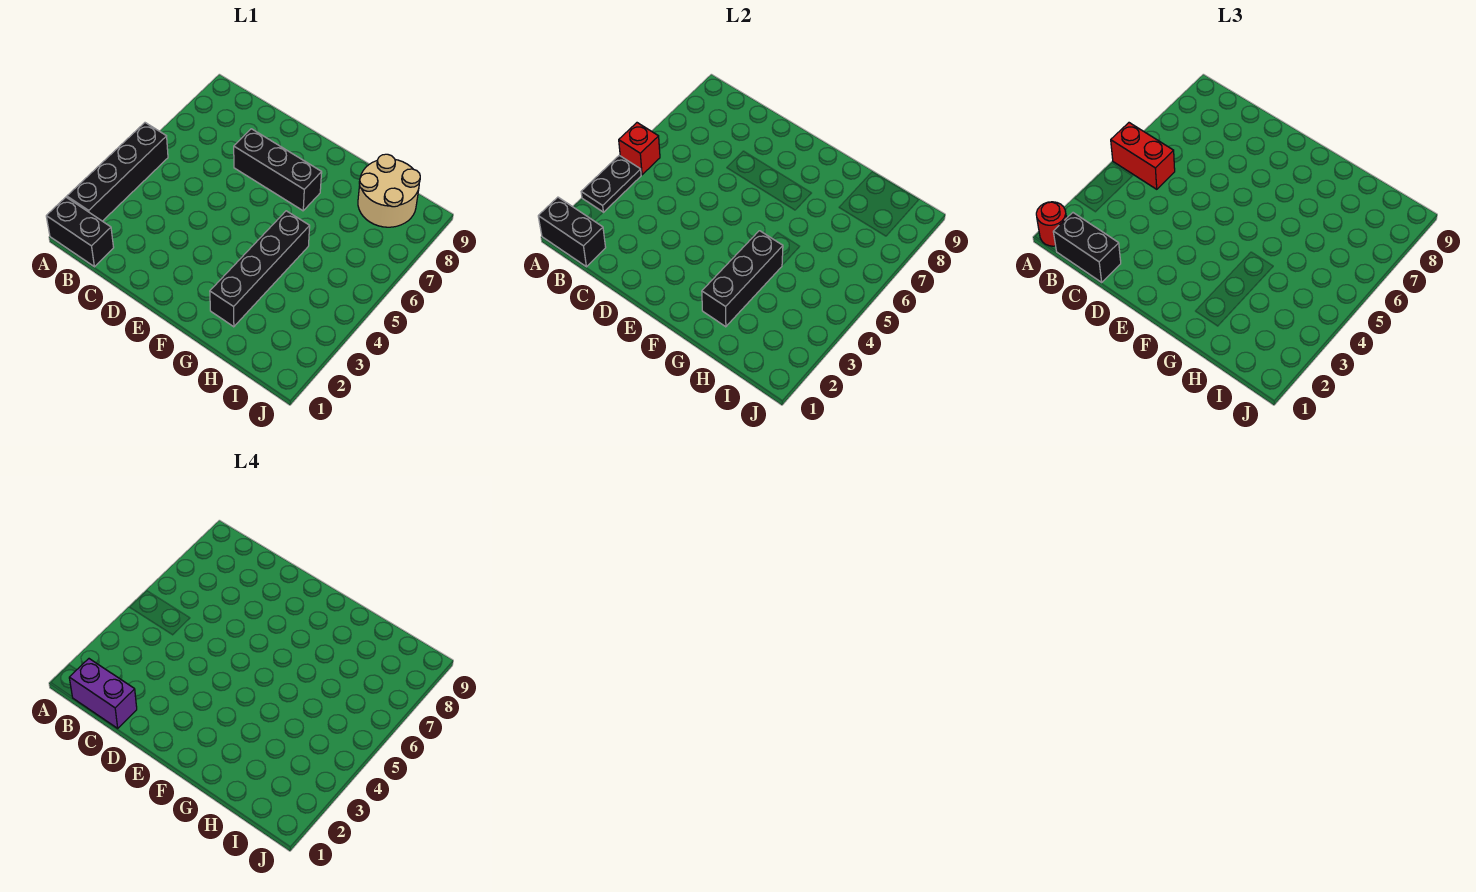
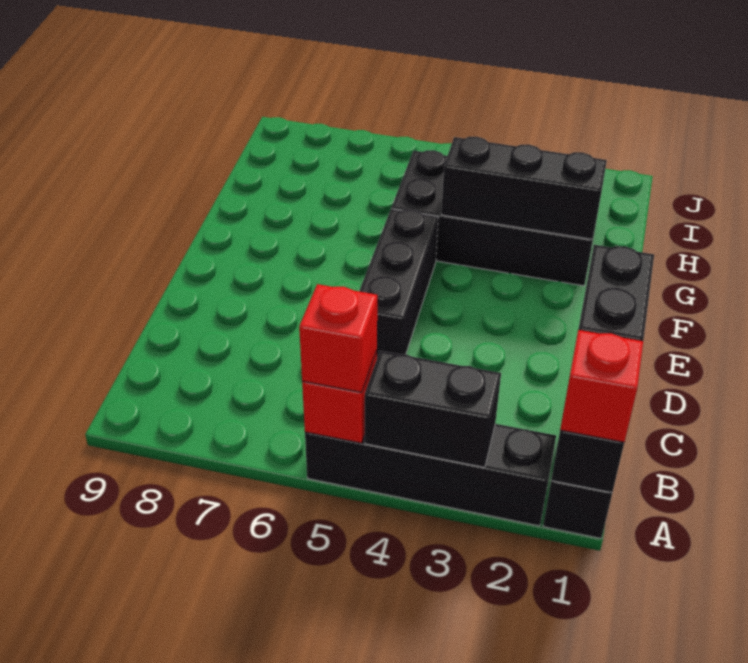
red round brick A1 level 3 -> red brick A1 level 3
black plate A3:A4 level 2 -> black brick A3:A4 level 2
red brick A5:B5 level 3 -> red brick A5 level 3
purple brick B1:C1 level 4 -> none
black brick D7:F7 level 1 -> black brick D5:F5 level 1
black brick G2:G5 level 1 -> black brick G2:H5 level 1
tan round brick H8:I9 level 1 -> none

